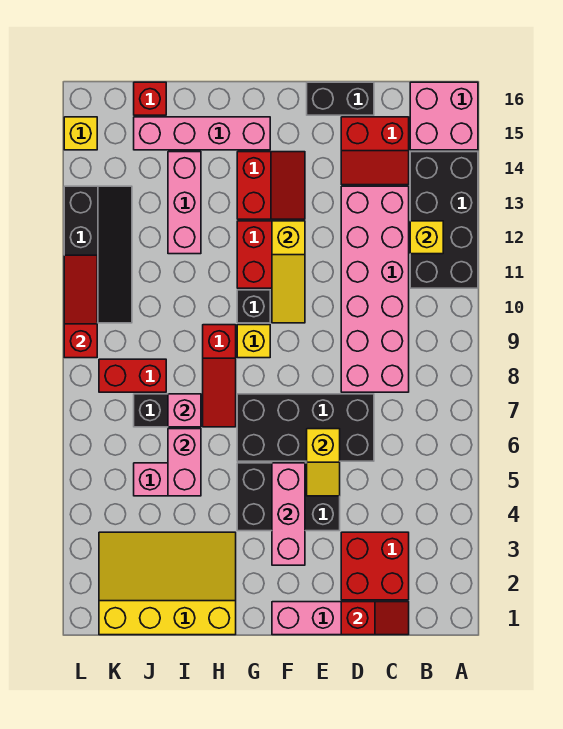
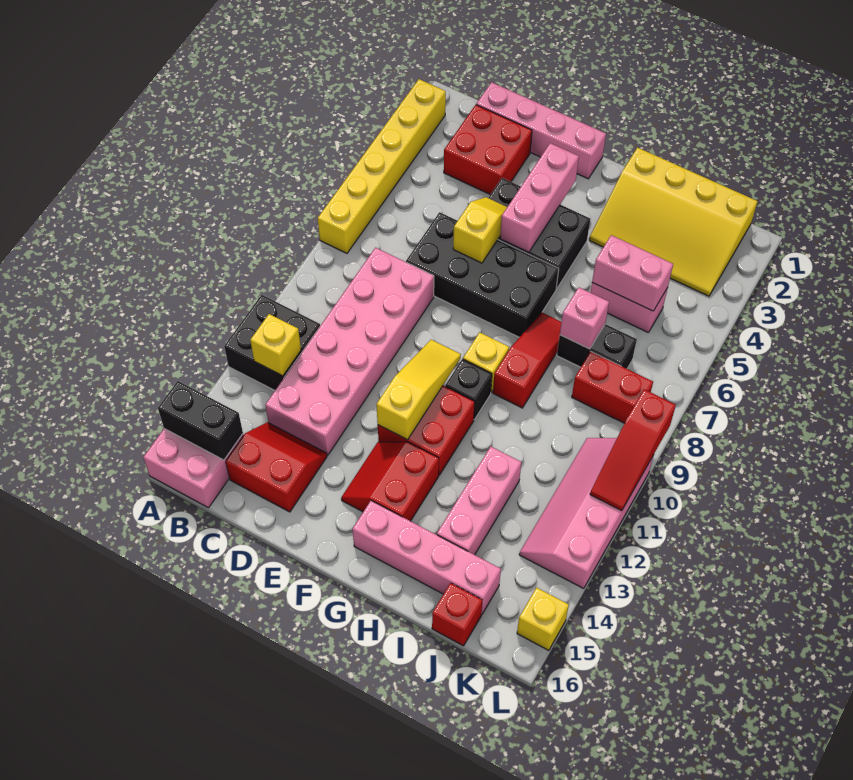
none -> yellow brick A2:A7 level 1
black brick A11:B14 level 1 -> black brick A11:B12 level 1
red slope C1:D1 level 2 top D -> none
black brick D16:E16 level 1 -> black brick A15:B15 level 2
pink brick I5:I6 level 2 -> pink brick I5:J5 level 2
black slope K10:L13 level 1 top L -> pink slope K10:L13 level 1 top L

